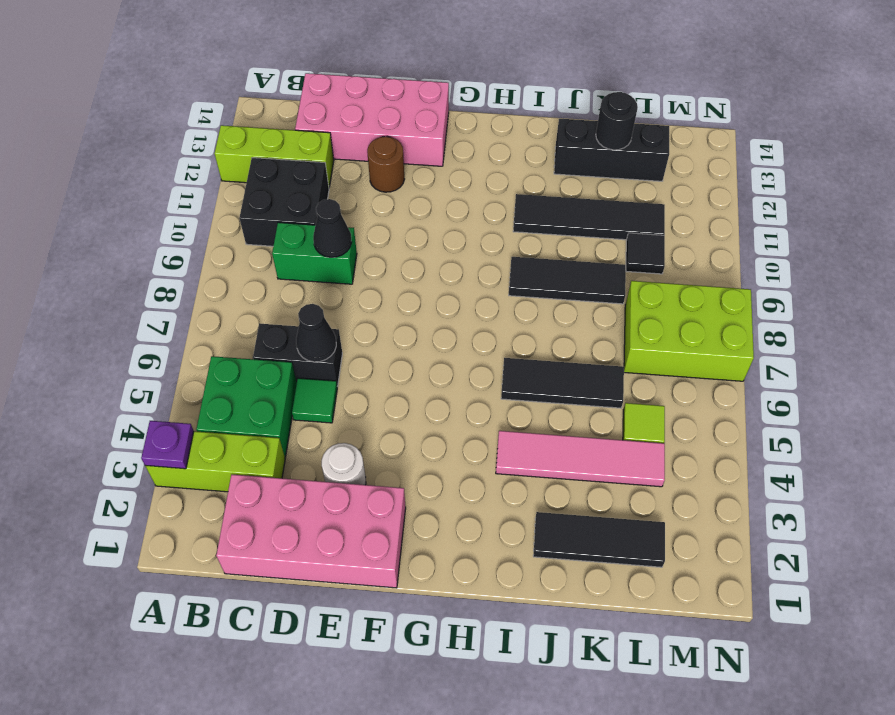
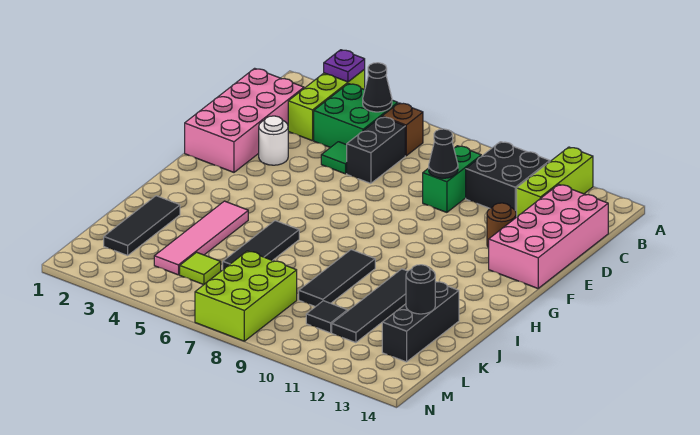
none -> brown brick B6 level 1
black cone D6 level 2 -> black cone B5 level 2

